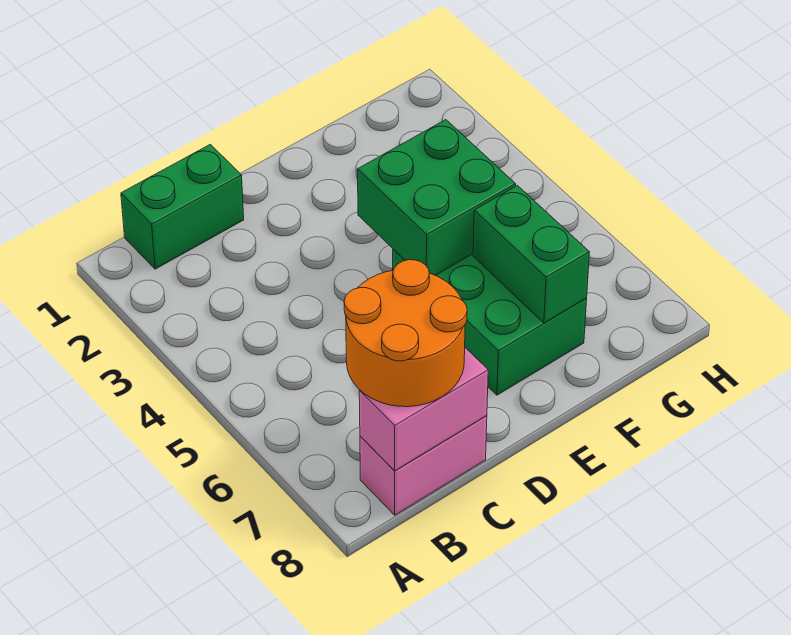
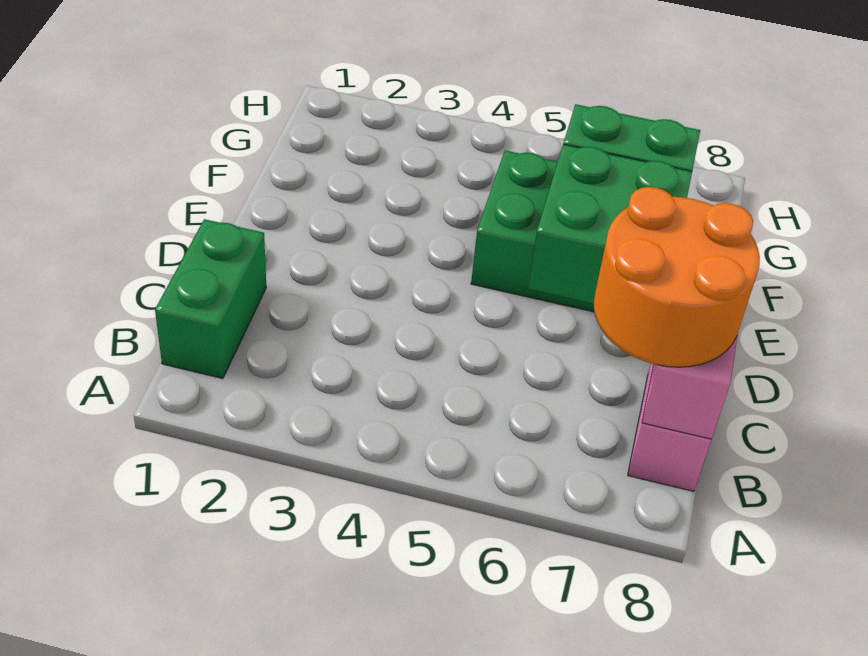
green brick E4:F5 level 2 -> green brick D6:E7 level 2

